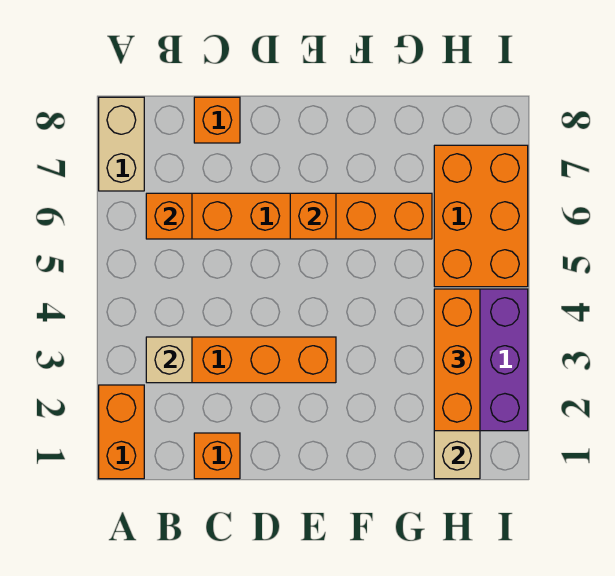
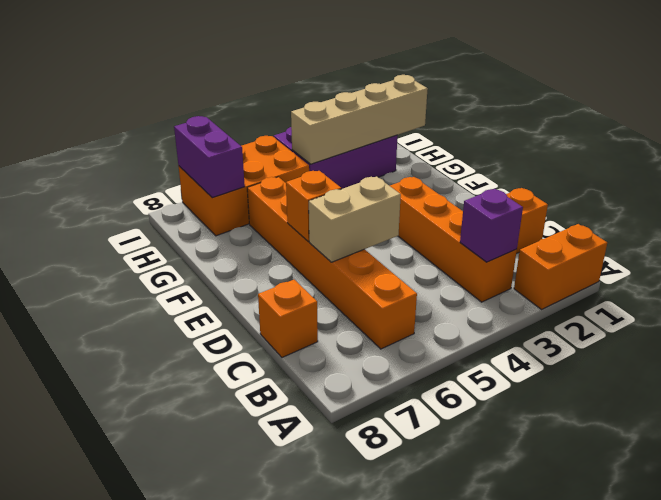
tan brick A7:A8 level 1 -> tan brick D5:D6 level 2
tan brick B3 level 2 -> purple brick B3 level 2
orange brick B6 level 2 -> none
orange brick H2:H4 level 3 -> none
none -> purple brick H7:I7 level 2

